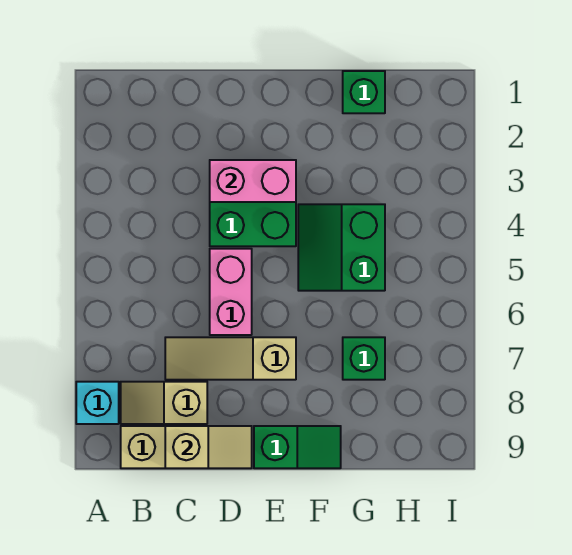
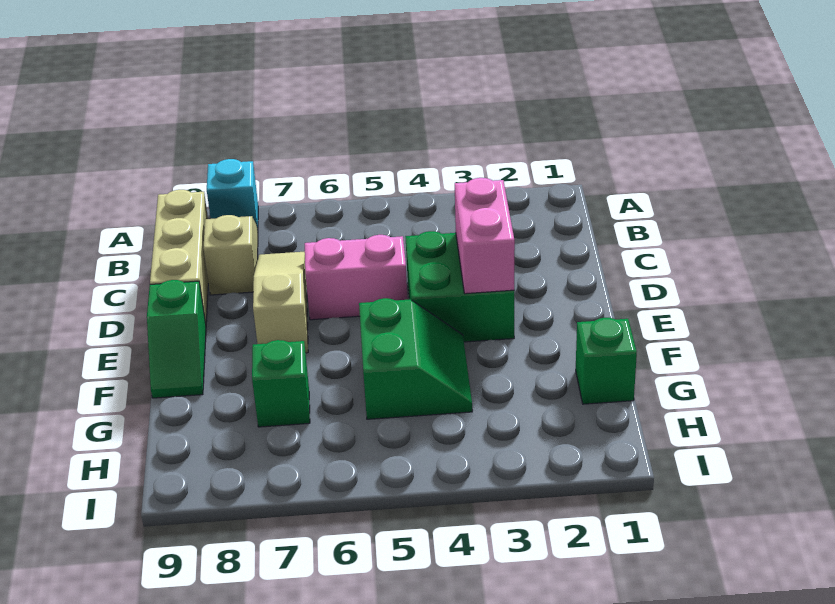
tan slope C9:D9 level 2 top C -> none
green slope F4:G5 level 1 top G -> green slope F4:G5 level 1 top 5

